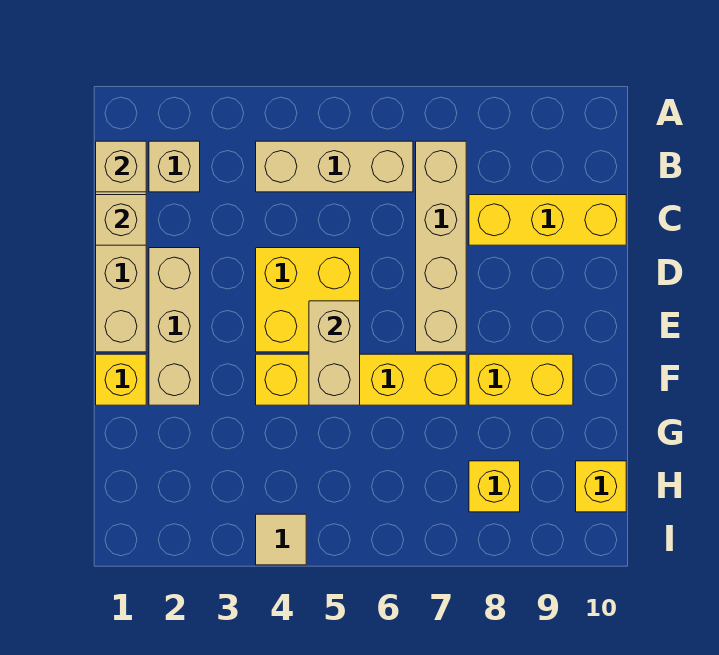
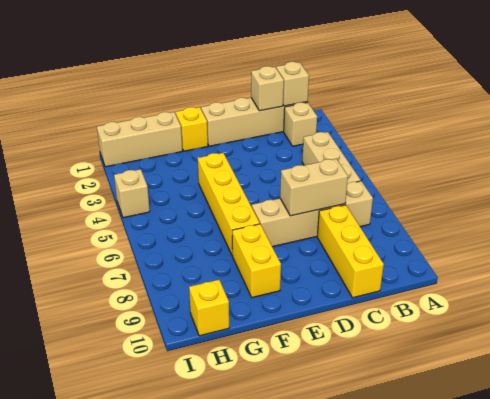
tan brick D2:F2 level 1 -> tan brick G1:I1 level 1
yellow brick D4:E5 level 1 -> none
tan brick E5:F5 level 2 -> tan brick C7:D7 level 2
yellow brick H8 level 1 -> none
tan tile I4 level 1 -> tan brick I4 level 1

